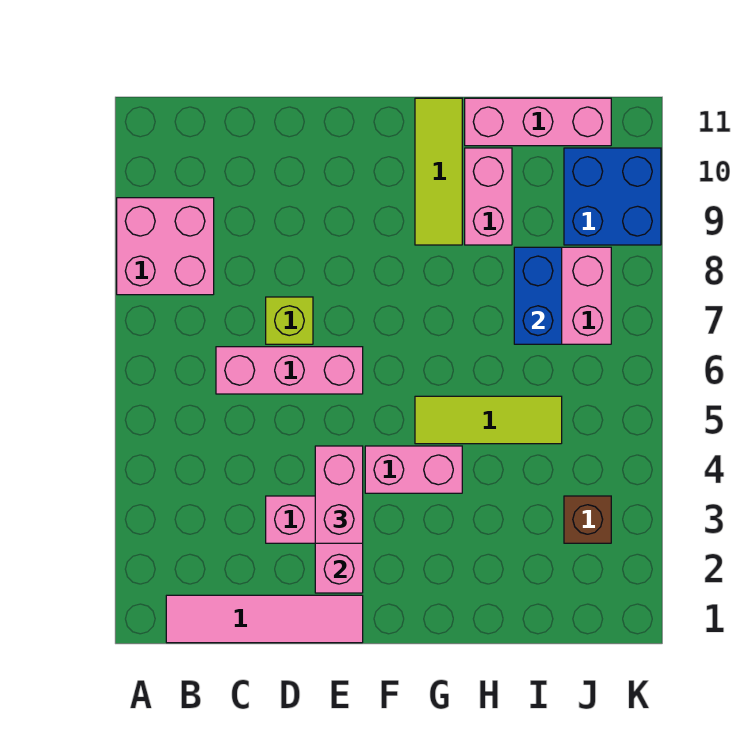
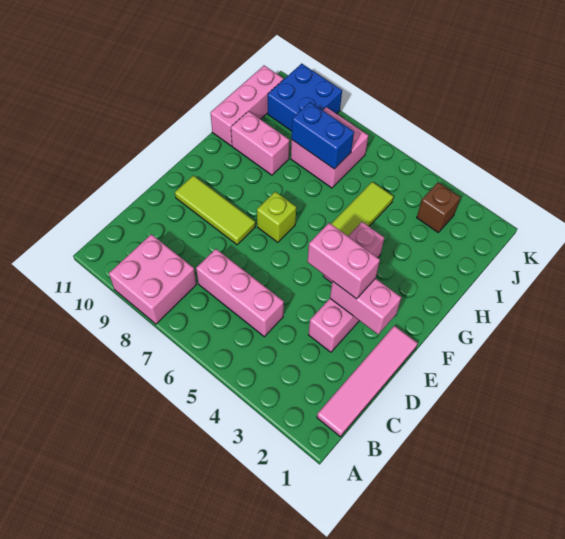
pink brick C6:E6 level 1 -> pink brick C5:C7 level 1
lime brick D7 level 1 -> lime brick F7 level 1
lime tile G9:G11 level 1 -> lime tile E8:E10 level 1

